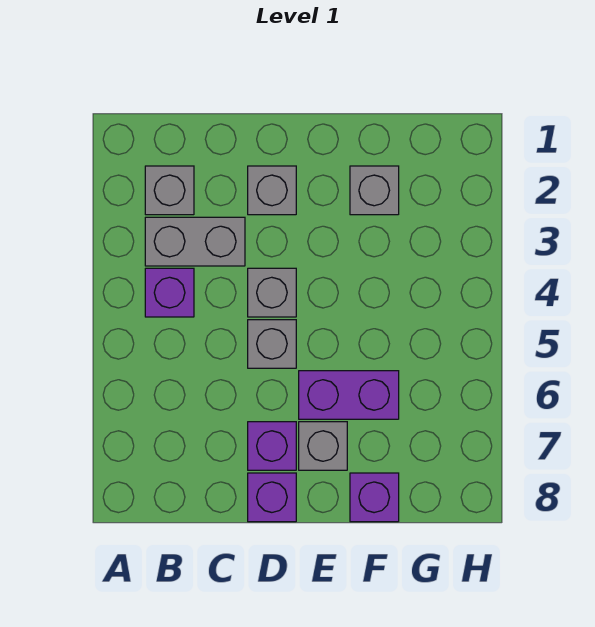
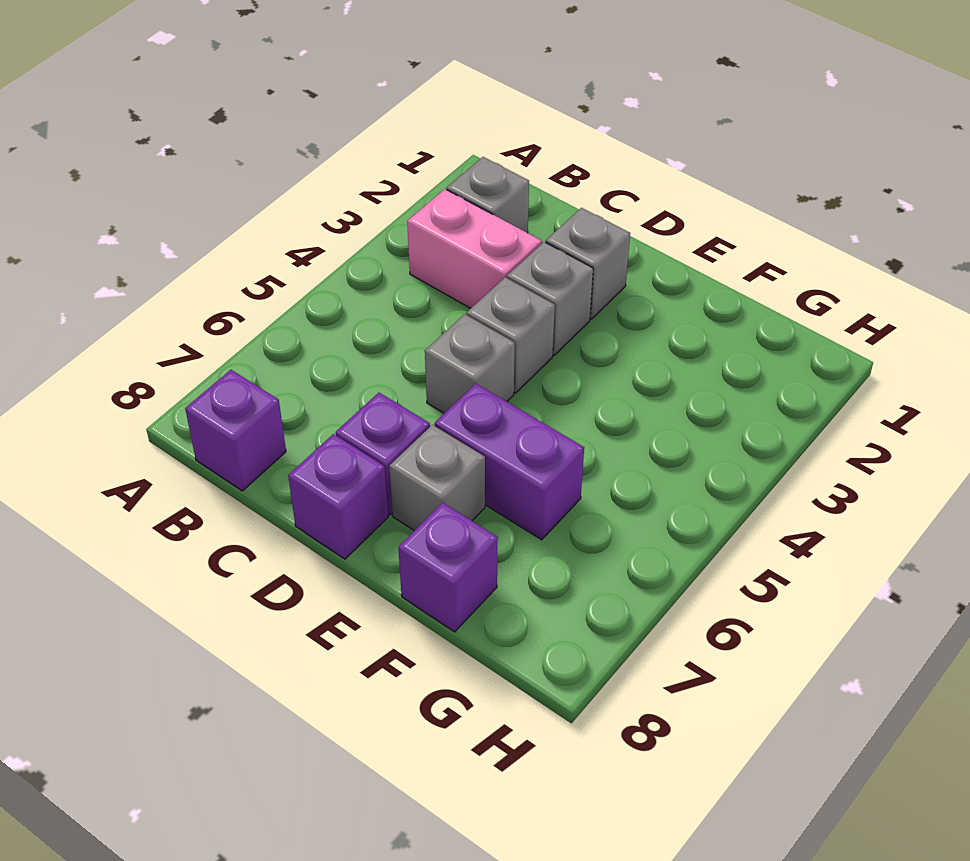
grey brick B3:C3 level 1 -> pink brick B3:C3 level 1
purple brick B4 level 1 -> purple brick B8 level 1
grey brick F2 level 1 -> grey brick D3 level 1

